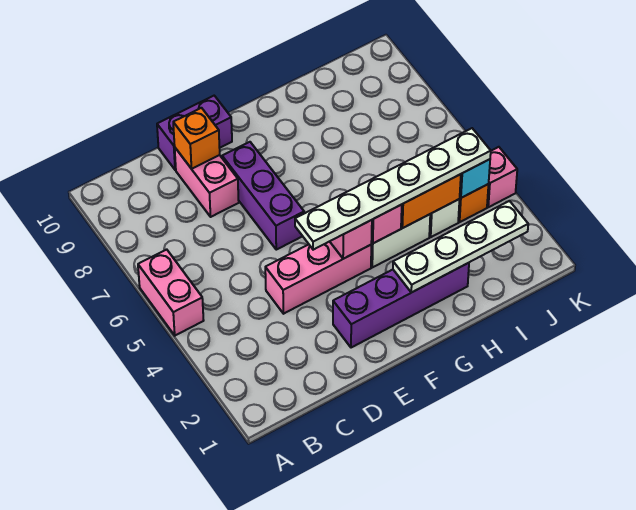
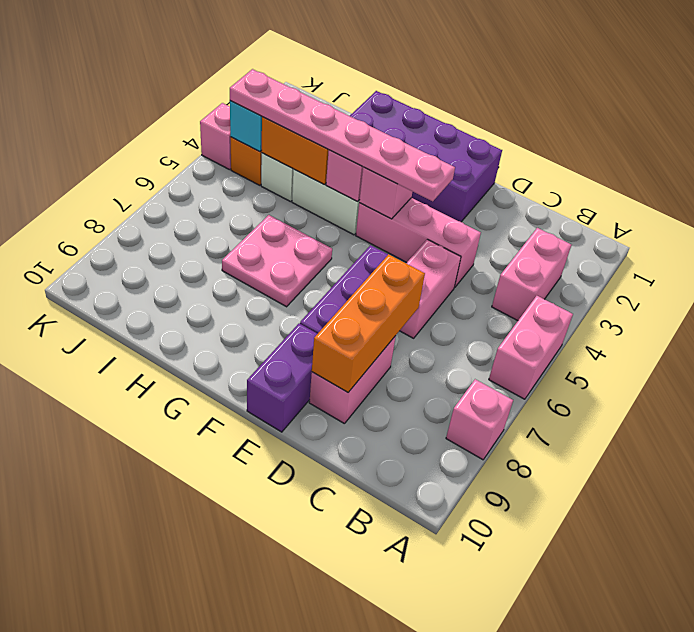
none -> pink brick A8 level 1
none -> pink brick B3:B4 level 1
none -> pink brick D5:D6 level 1
orange brick D9 level 2 -> orange brick D7:D9 level 2
purple brick D10:E10 level 1 -> purple brick E9:E10 level 1
purple brick E2:H2 level 1 -> purple brick E1:H2 level 1
white plate E4:J4 level 3 -> pink plate E4:J4 level 3
white plate G2:J2 level 2 -> none
none -> pink plate G6:H7 level 1

